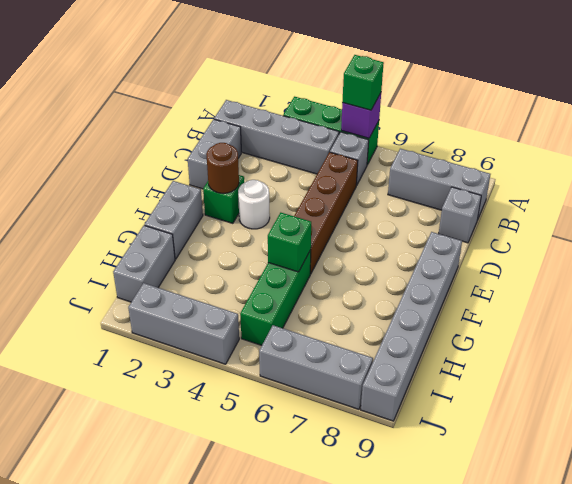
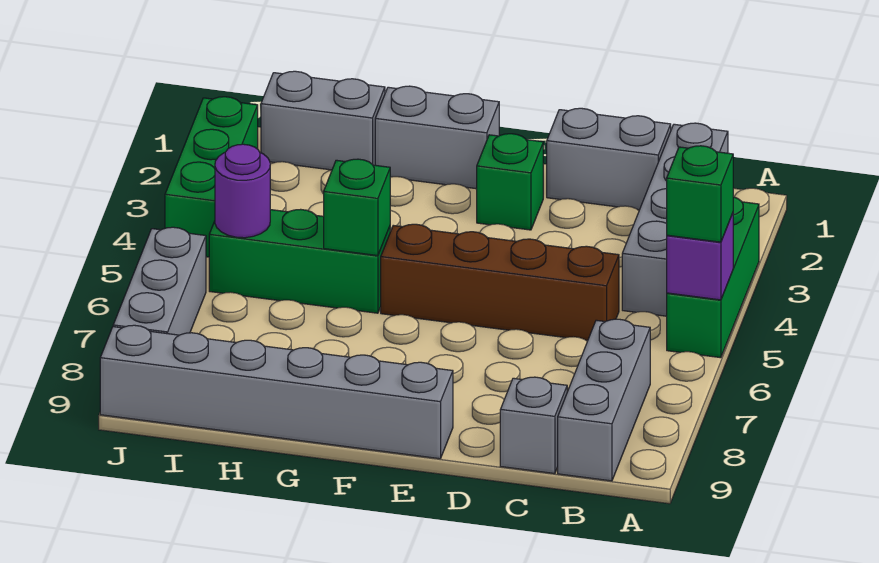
grey brick B5 level 1 -> none
brown round brick E2 level 2 -> none
white round brick E3 level 1 -> none
none -> purple round brick I5 level 2
grey brick J2:J4 level 1 -> green brick J2:J4 level 1

